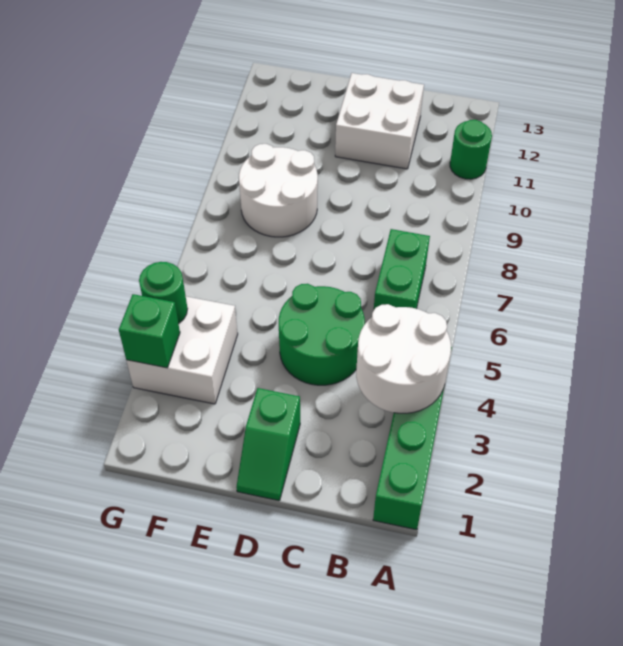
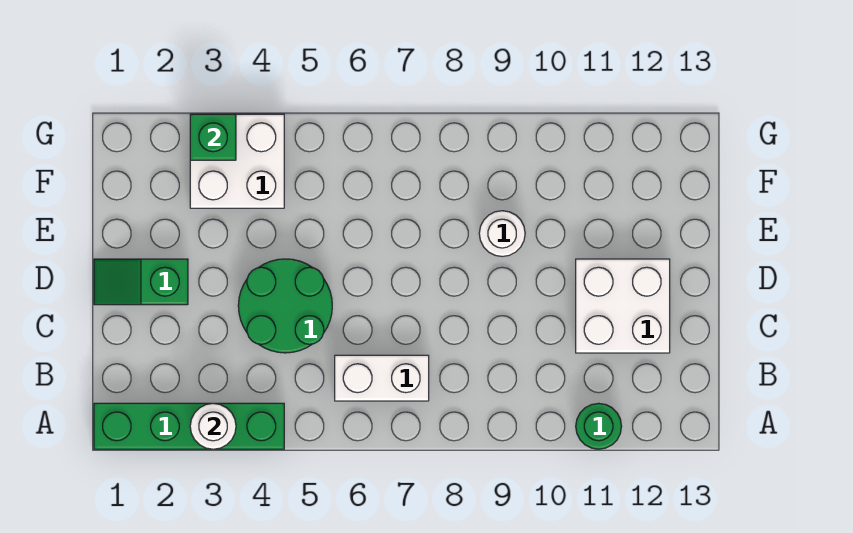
white round brick A3:B4 level 2 -> white round brick A3 level 2
green brick B6:B7 level 1 -> white brick B6:B7 level 1
white round brick E8:F9 level 1 -> white round brick E9 level 1
green round brick G4 level 2 -> none

